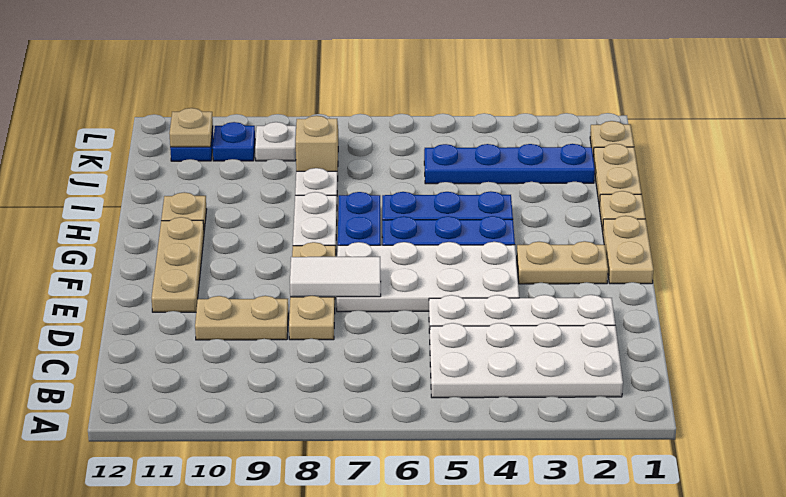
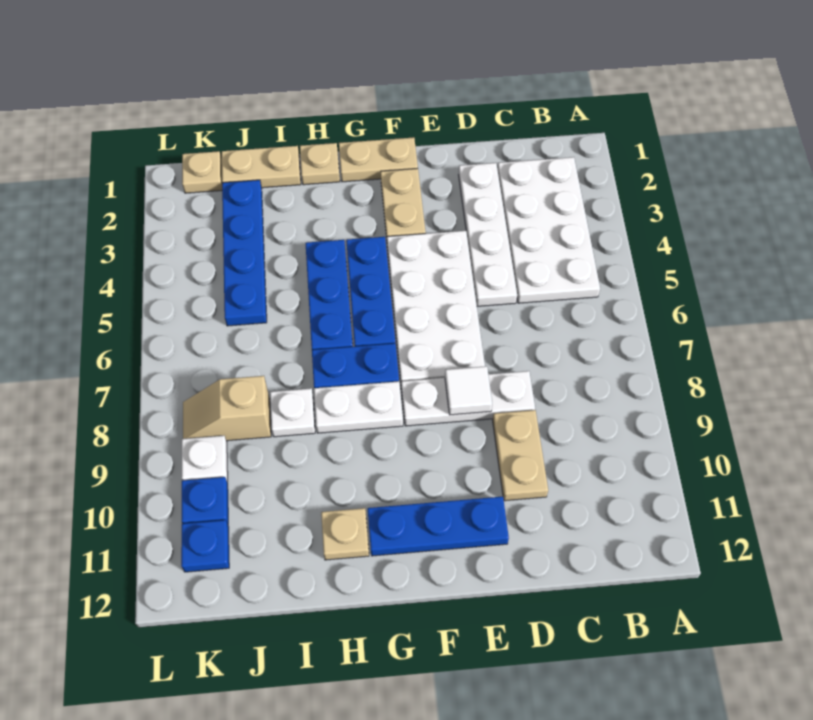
tan plate D8:F8 level 1 -> white plate D8:F8 level 1
white tile E7:E8 level 2 -> white tile E8 level 2
tan plate E11:G11 level 1 -> blue plate E11:G11 level 1
tan plate K11 level 2 -> none

